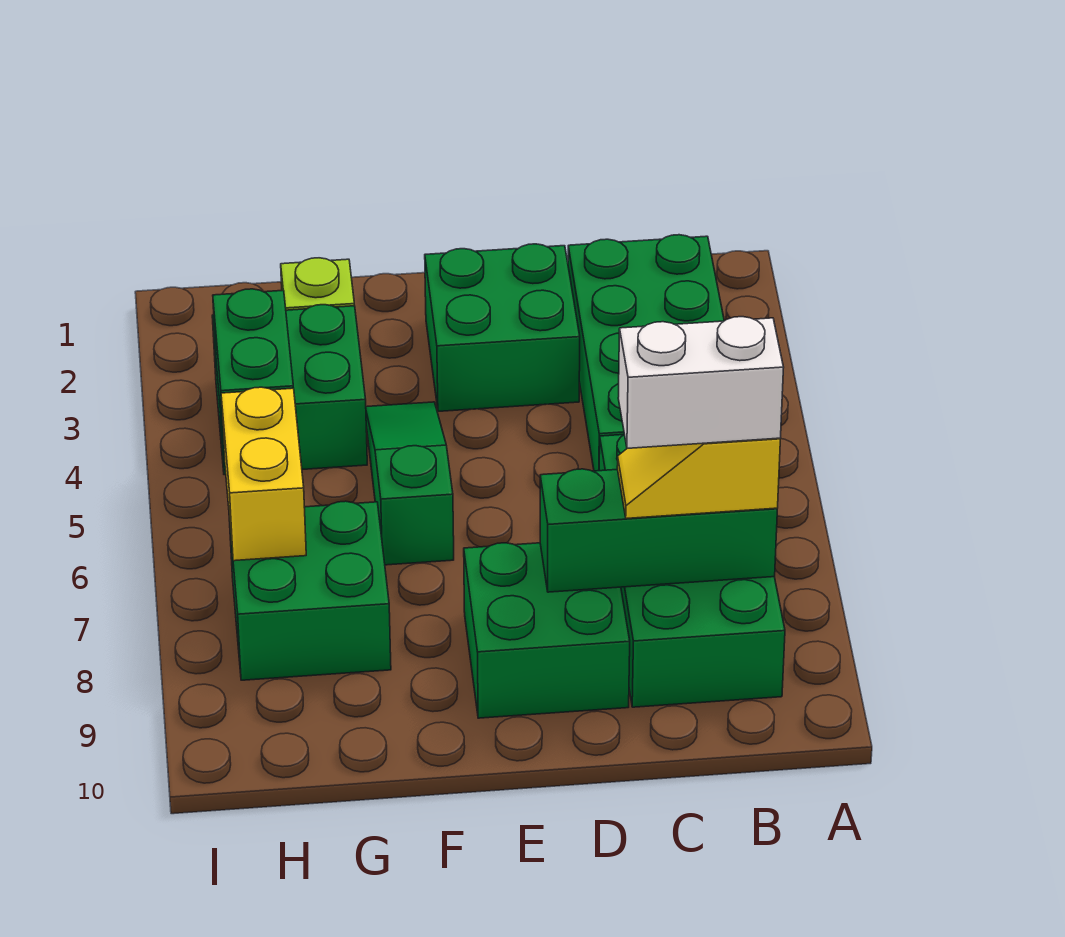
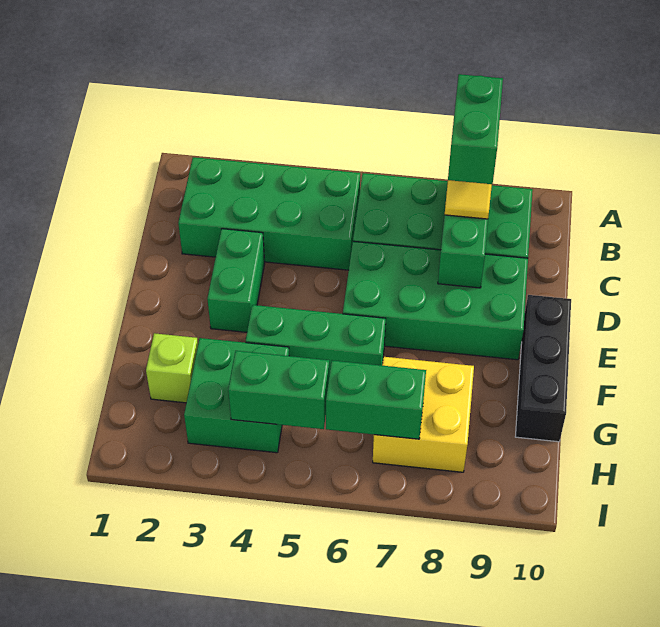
white brick B8:C8 level 4 -> green brick B8:C8 level 4
green brick D2:E3 level 1 -> green brick D3:E3 level 1
green brick D8:E9 level 1 -> green brick D6:E9 level 1
none -> black brick E10:G10 level 1
green slope F4:F6 level 1 top 6 -> green brick F4:F6 level 1
green brick G7:H8 level 1 -> yellow brick G7:H8 level 1
yellow brick H6:H7 level 2 -> green brick H6:H7 level 2

